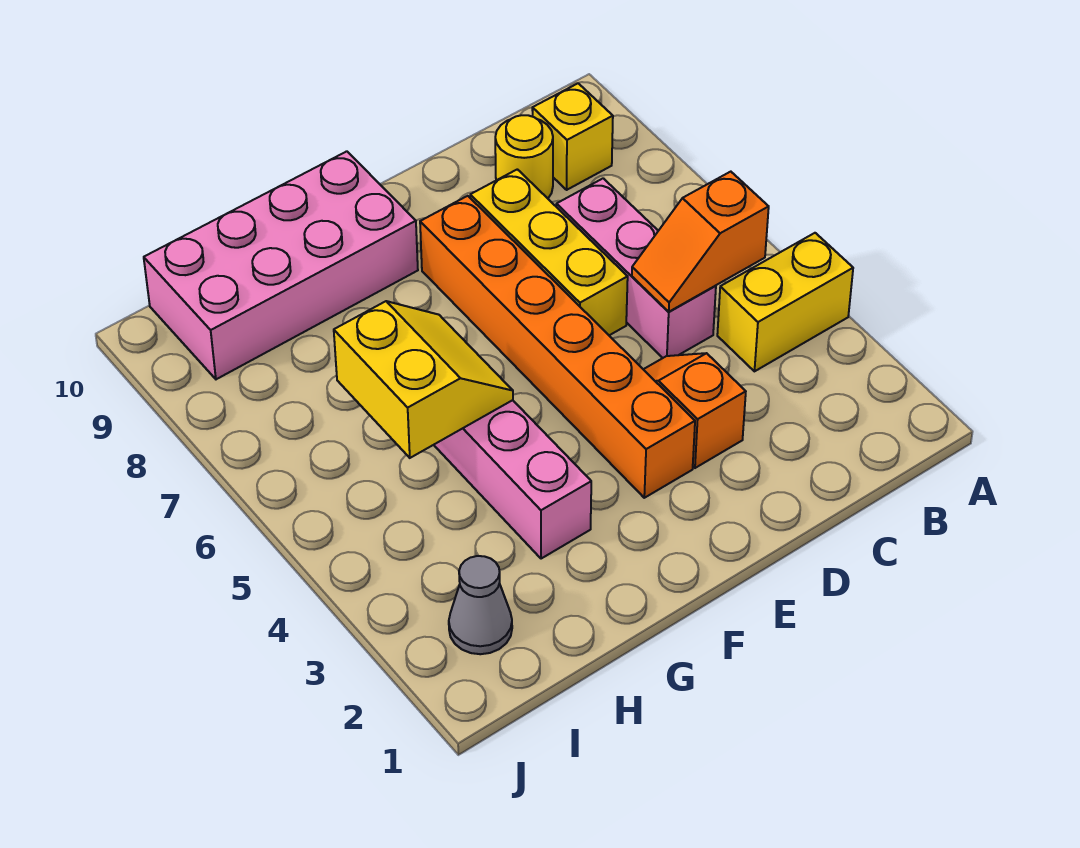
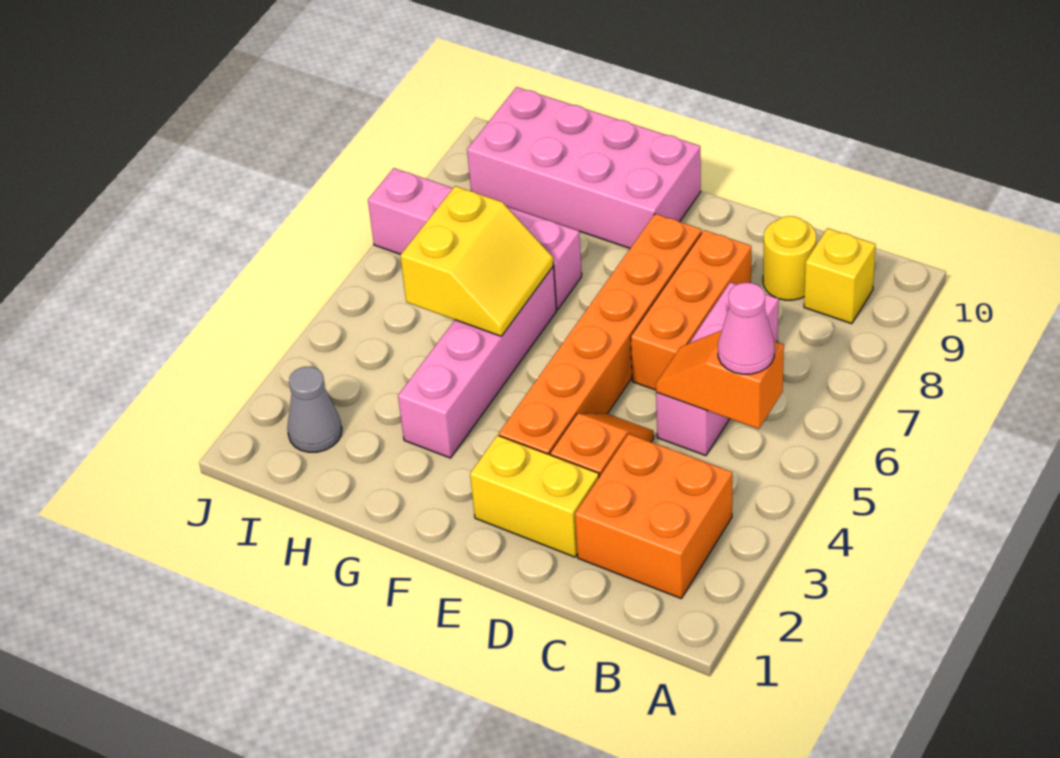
yellow brick A4:B4 level 1 -> yellow brick D2:E2 level 1
none -> orange brick B2:C3 level 1
none -> pink cone B5 level 3
yellow brick D6:D8 level 1 -> orange brick D6:D8 level 1
none -> pink brick G7:J7 level 1

